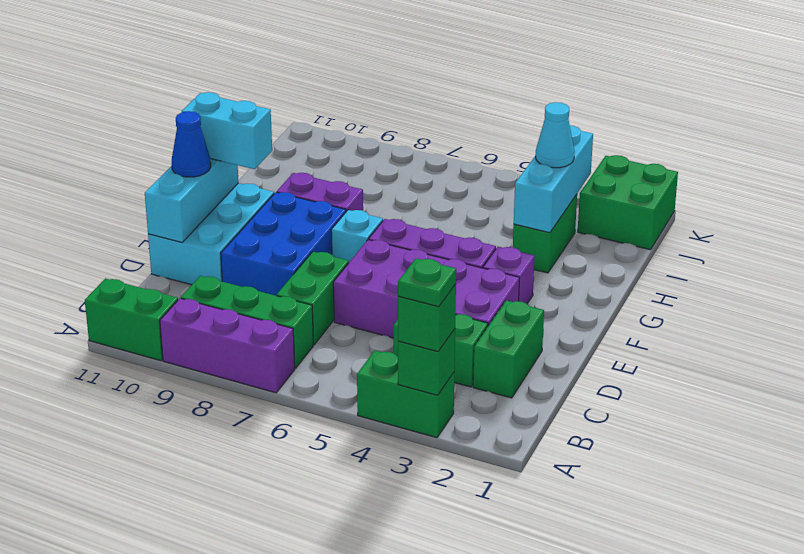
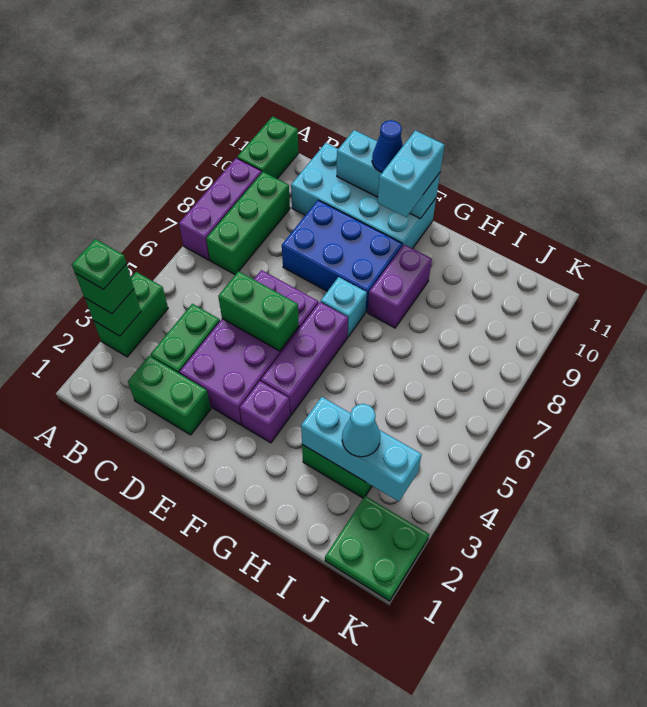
green brick C7:D7 level 1 -> green brick D5:E5 level 2
cyan brick D10:F11 level 1 -> cyan brick C10:F11 level 1
green brick J1:K2 level 1 -> green plate J1:K2 level 1

